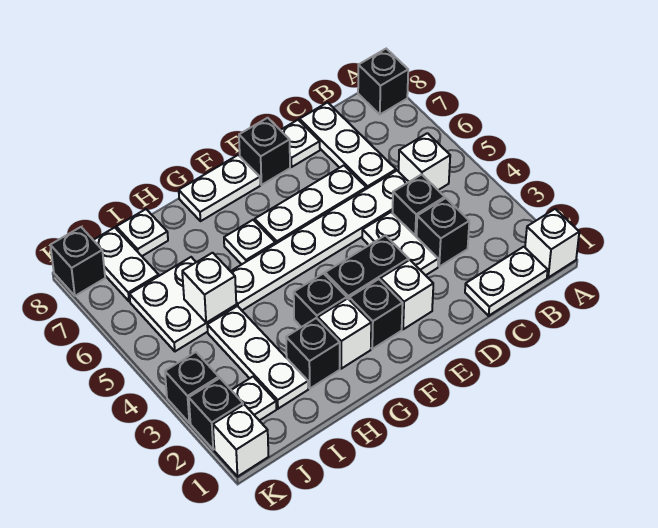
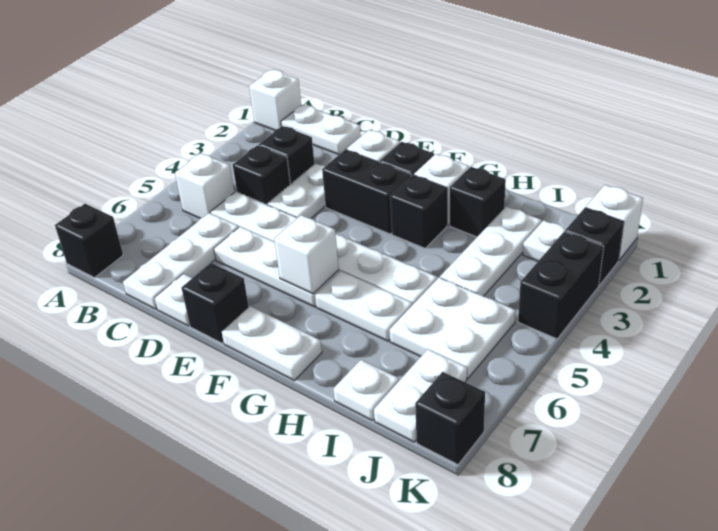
white plate G6 level 1 -> white plate G6:H6 level 1
white brick I5 level 2 -> white brick F6 level 2
black brick K3 level 1 -> black brick K3:K4 level 1

